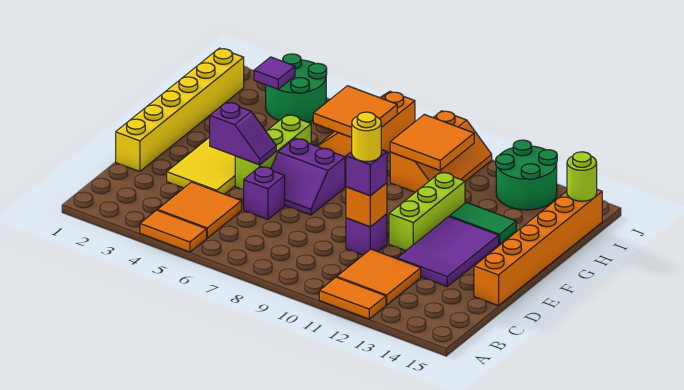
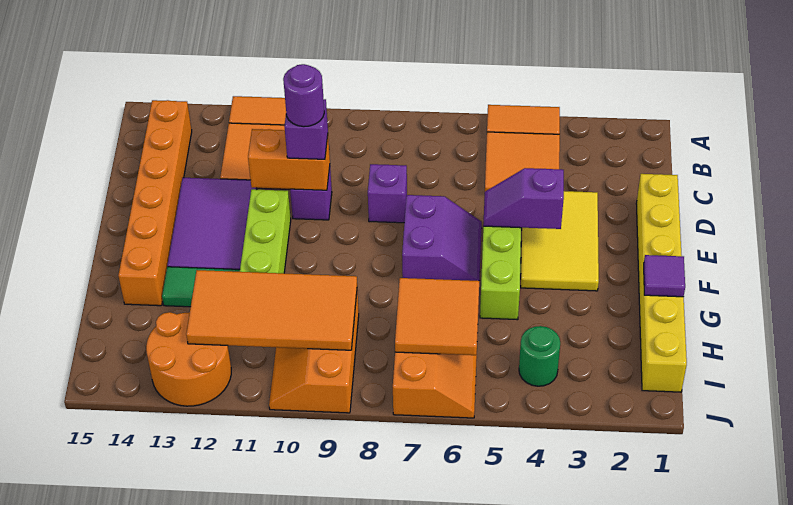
purple brick D6 level 1 -> purple brick D8 level 1
orange brick D10 level 2 -> orange brick D10:D11 level 2
yellow round brick D10 level 4 -> purple round brick D10 level 4
orange brick D15:I15 level 1 -> orange brick B14:G14 level 1
purple slope E6:F7 level 1 top F -> purple slope E6:F7 level 1 top 7
orange tile H9:I10 level 2 -> orange tile H9:I12 level 2
green round brick I3:J4 level 1 -> green round brick I4 level 1
purple tile I3 level 2 -> purple tile G1 level 2
green round brick I12:J13 level 1 -> orange round brick I12:J13 level 1
lime round brick I15 level 2 -> none

